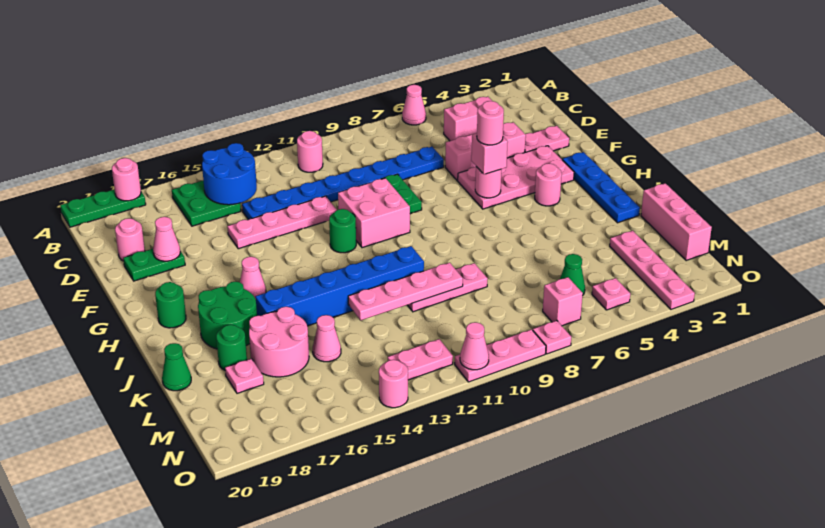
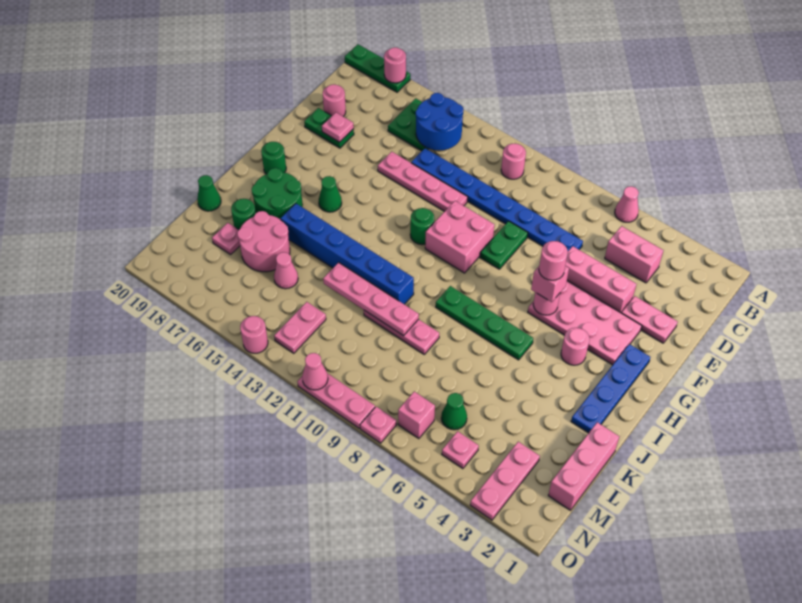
pink cone E18 level 2 -> pink plate E18 level 2
pink cone H16 level 1 -> green cone H16 level 1
none -> green plate I6:I9 level 1
pink plate L3:O3 level 1 -> pink plate M3:O3 level 1
pink plate N12:N13 level 1 -> pink plate M13:N13 level 1

